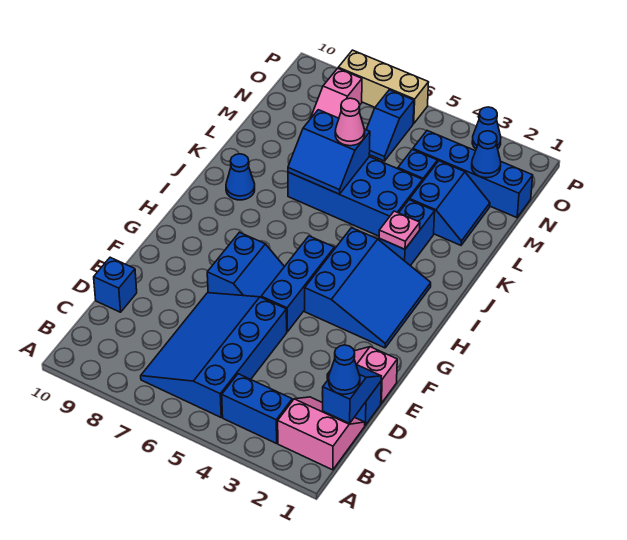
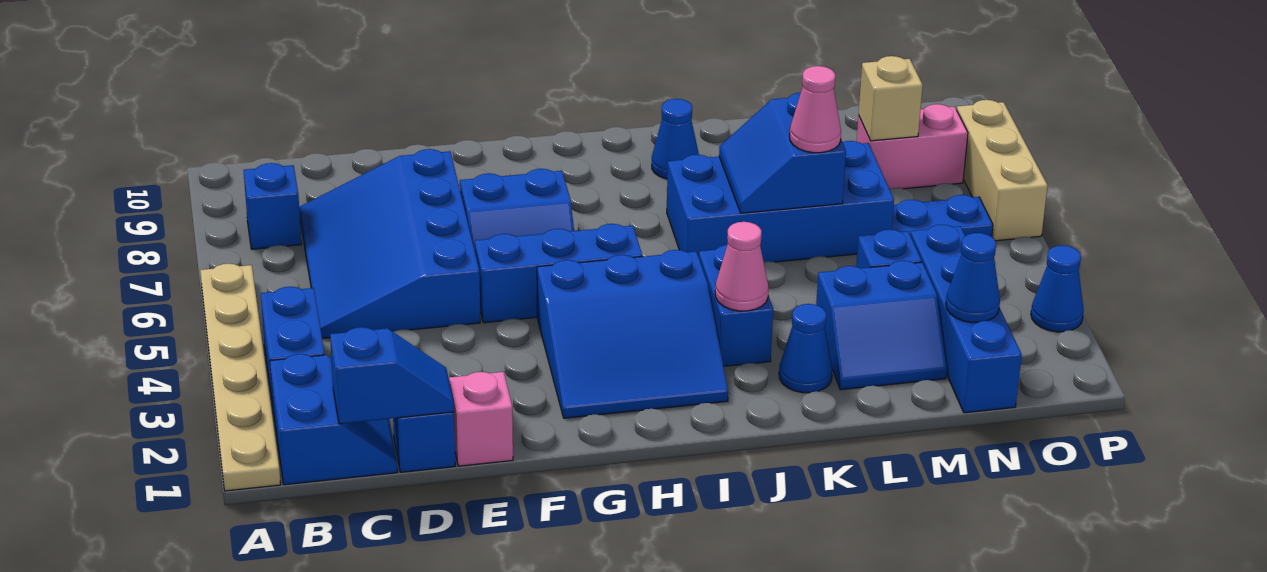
none -> tan plate A1:A6 level 1
pink slope B1:C2 level 1 top B -> blue slope B1:C2 level 1 top B
blue slope B5:E7 level 1 top 5 -> blue slope C5:E8 level 1 top E
blue cone C1 level 3 -> blue cone K2 level 1
blue brick D10 level 1 -> blue brick B8 level 1
blue brick J3:K3 level 1 -> blue brick J3:J4 level 1
pink plate J3 level 2 -> pink cone J3 level 2
blue brick K4:L7 level 1 -> blue brick J6:M7 level 1
blue slope N6:O6 level 1 top O -> blue plate N6:O6 level 1
pink slope N8:O8 level 1 top O -> pink brick N8:O8 level 1
none -> tan brick N8 level 2

